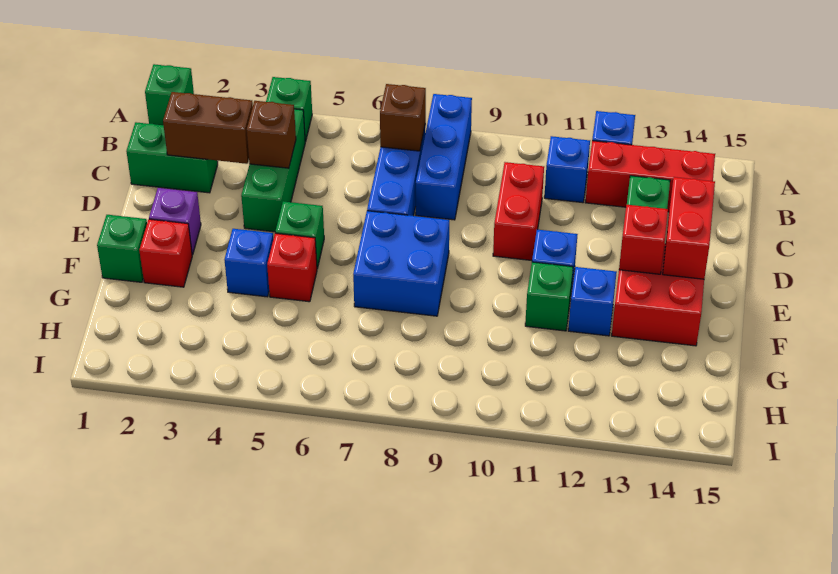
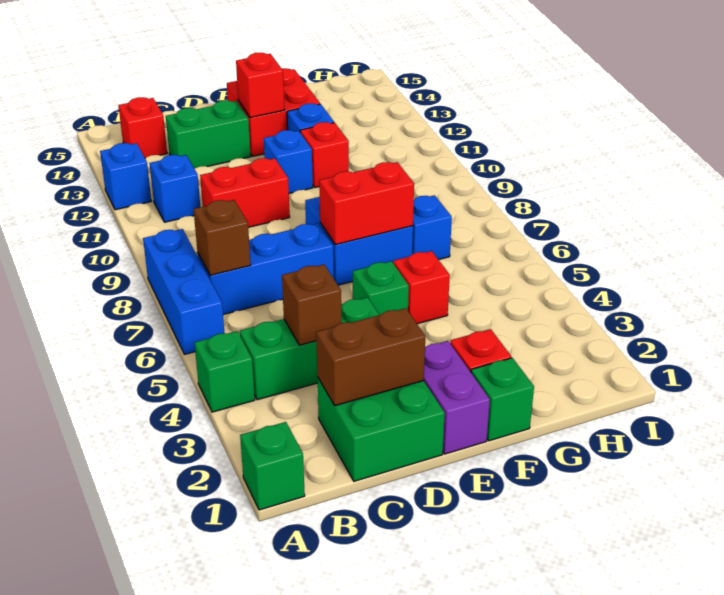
blue brick A8:C8 level 1 -> blue brick A6:A8 level 1
red brick B12:B14 level 1 -> red brick B14 level 1
green brick C1:C2 level 1 -> green brick C1:D2 level 1
brown brick C2:C3 level 2 -> brown brick C2:D2 level 2
red brick D14:E14 level 2 -> red brick E7:F7 level 2
purple brick E2 level 1 -> purple brick E1:E2 level 1
blue brick F4 level 1 -> blue brick G7 level 1
green brick F11 level 1 -> red brick F11 level 1

